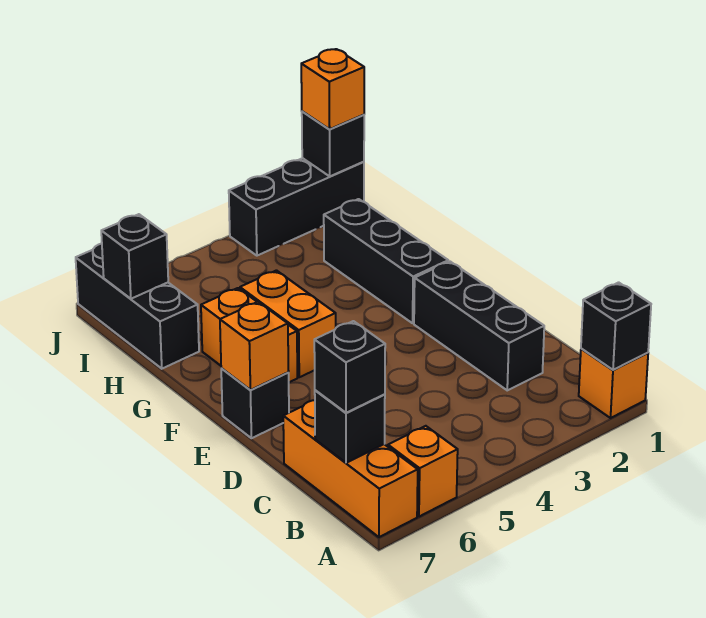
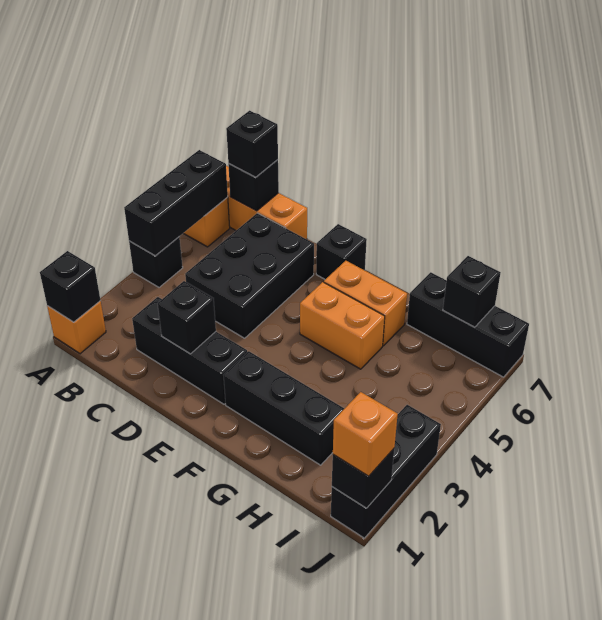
none -> black brick A4 level 1
none -> black brick A4:A6 level 2
none -> black brick C4:D6 level 1
none -> black brick D2 level 2
orange brick E7 level 2 -> none

